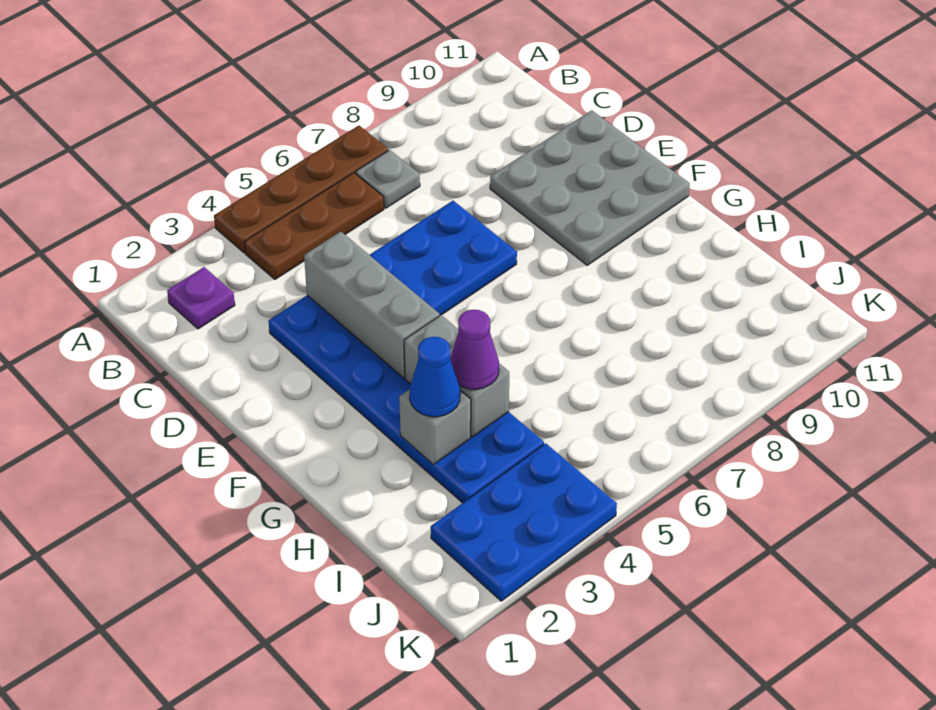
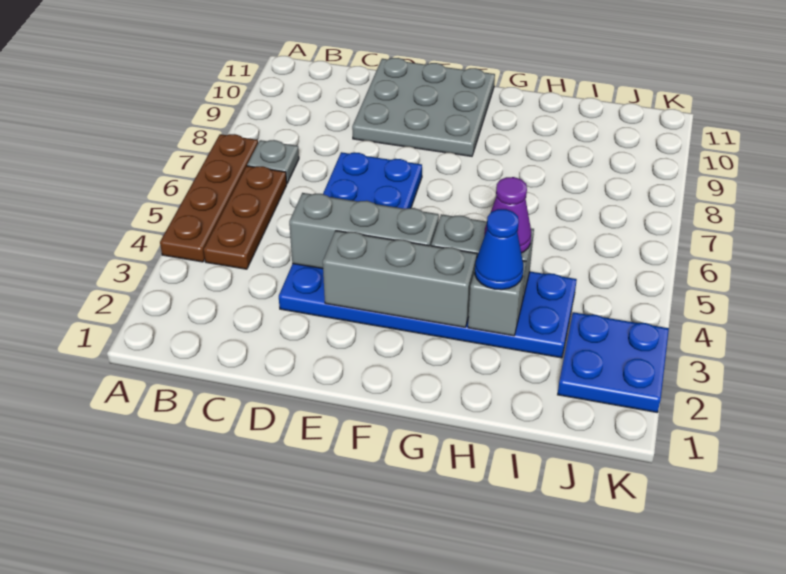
purple plate B2 level 1 -> none
none -> grey brick E3:G3 level 2
blue plate J2:K4 level 1 -> blue plate J2:K3 level 1

